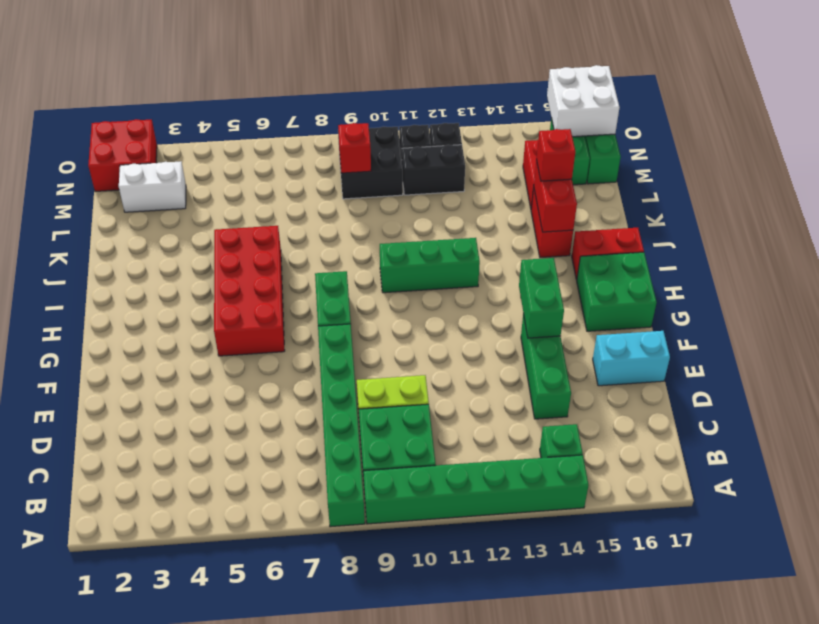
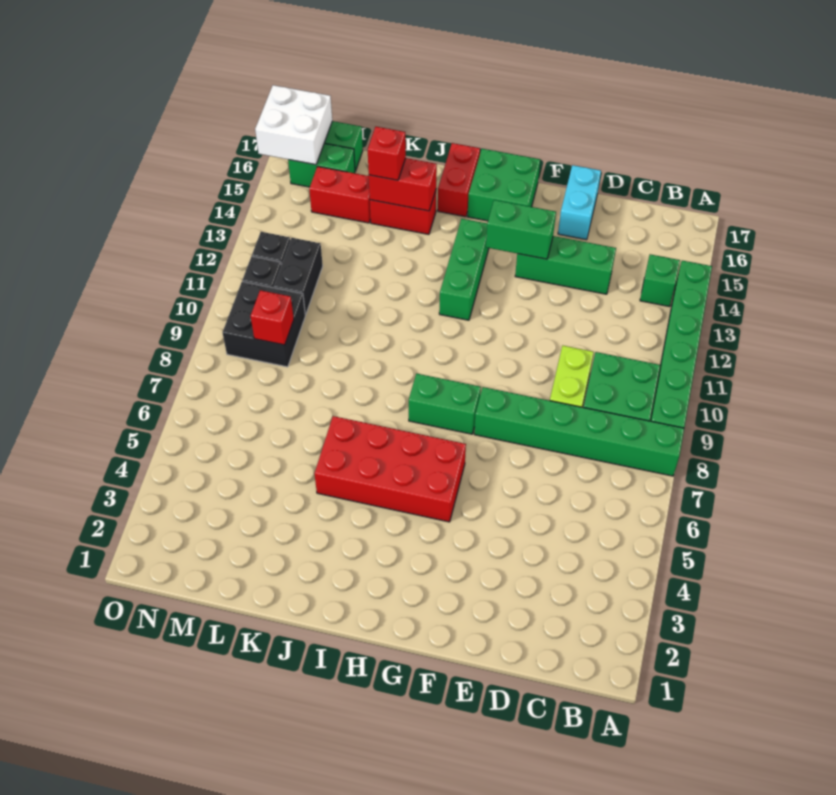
green brick I10:I12 level 1 -> green brick H12:H14 level 1
white brick M2:M3 level 1 -> none
red brick N1:O2 level 1 -> none

